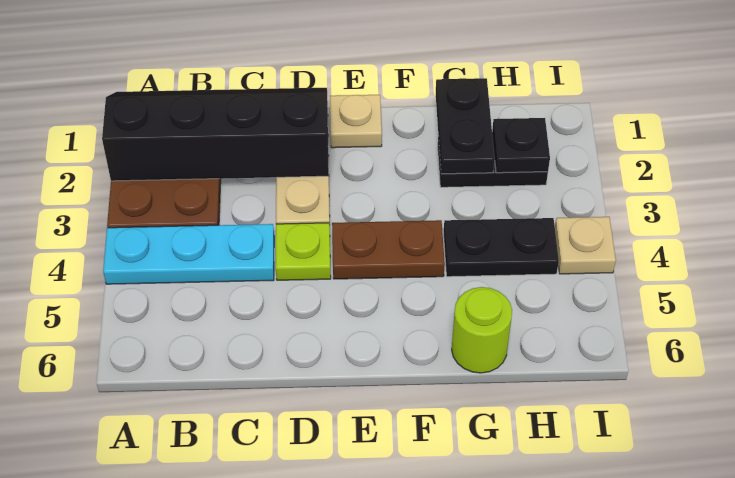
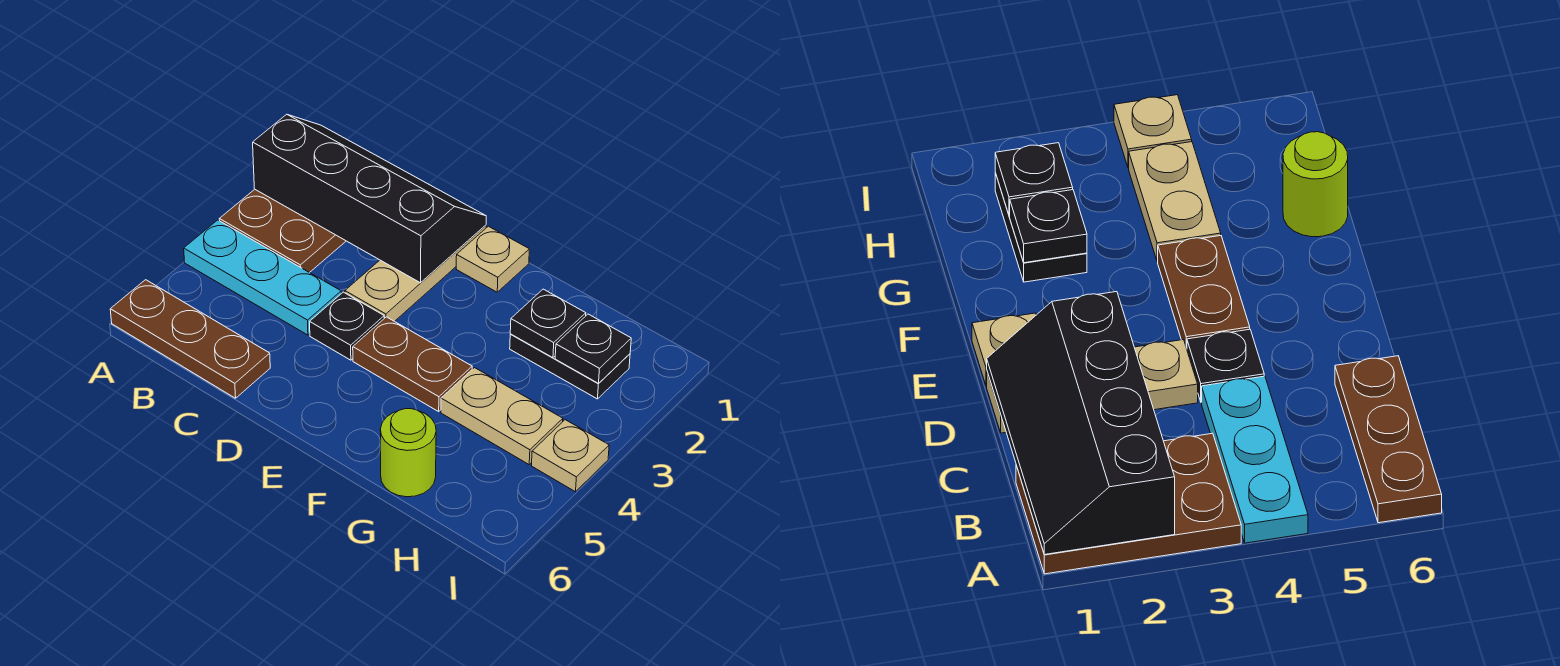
none -> brown plate A6:C6 level 1
lime plate D4 level 1 -> black plate D4 level 1
black plate G1:G2 level 2 -> black plate G2 level 2
black plate G4:H4 level 1 -> tan plate G4:H4 level 1

